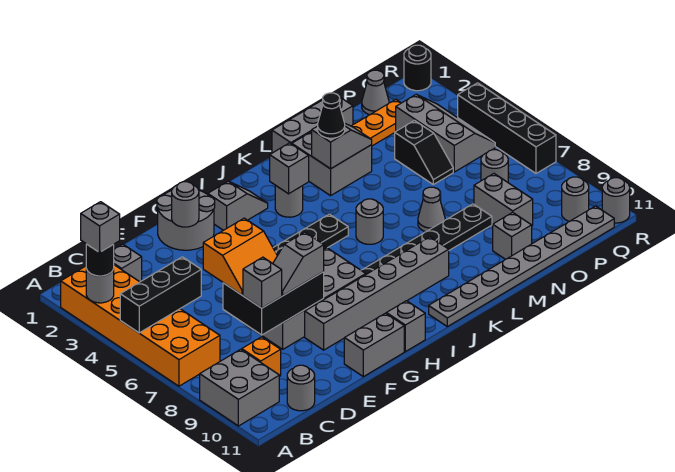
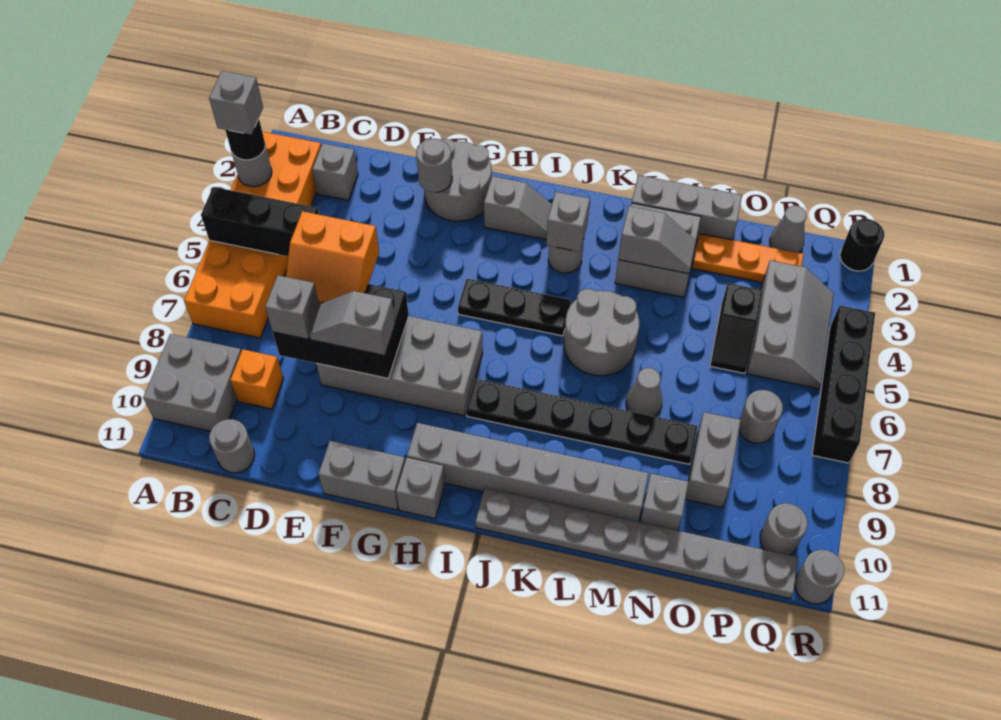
grey brick F9:K9 level 1 -> grey brick H10:M10 level 1
grey round brick K6 level 1 -> grey round brick K5:L6 level 1
black cone L3 level 3 -> none

